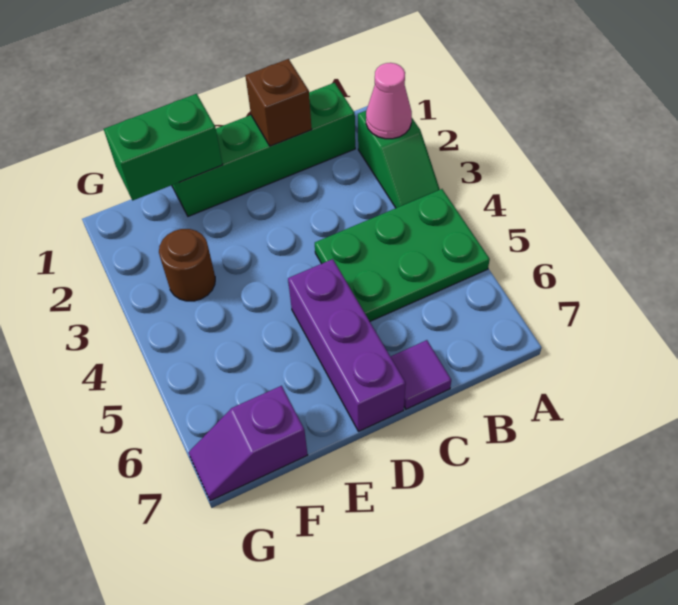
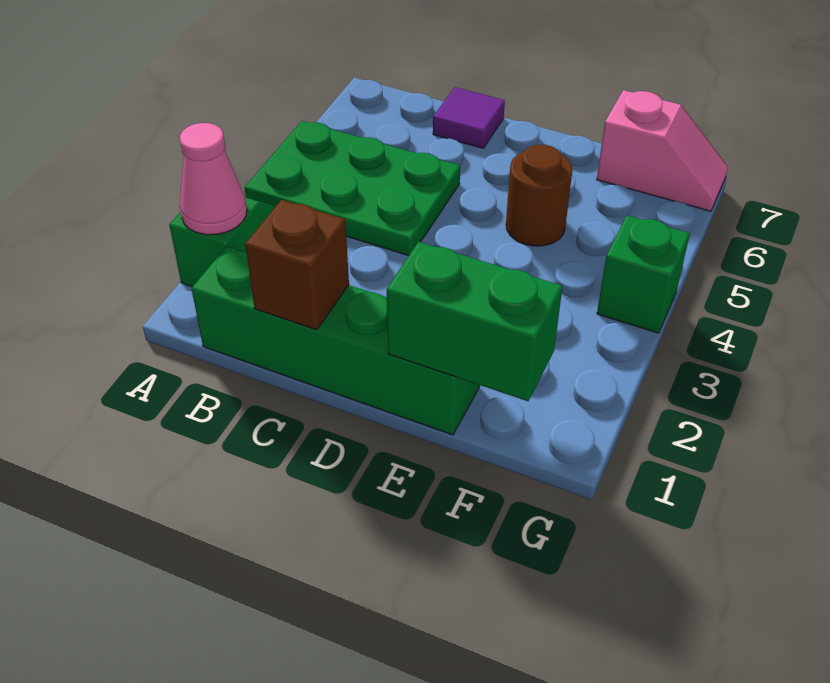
purple brick D5:D7 level 1 -> none
brown round brick F3 level 1 -> brown round brick E5 level 1
purple slope F7:G7 level 1 top F -> pink slope F7:G7 level 1 top F
none -> green brick G4 level 1

